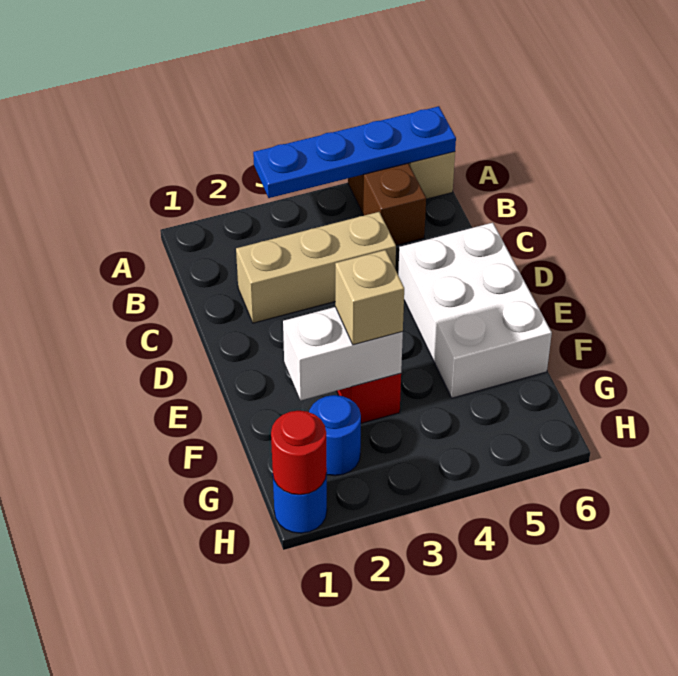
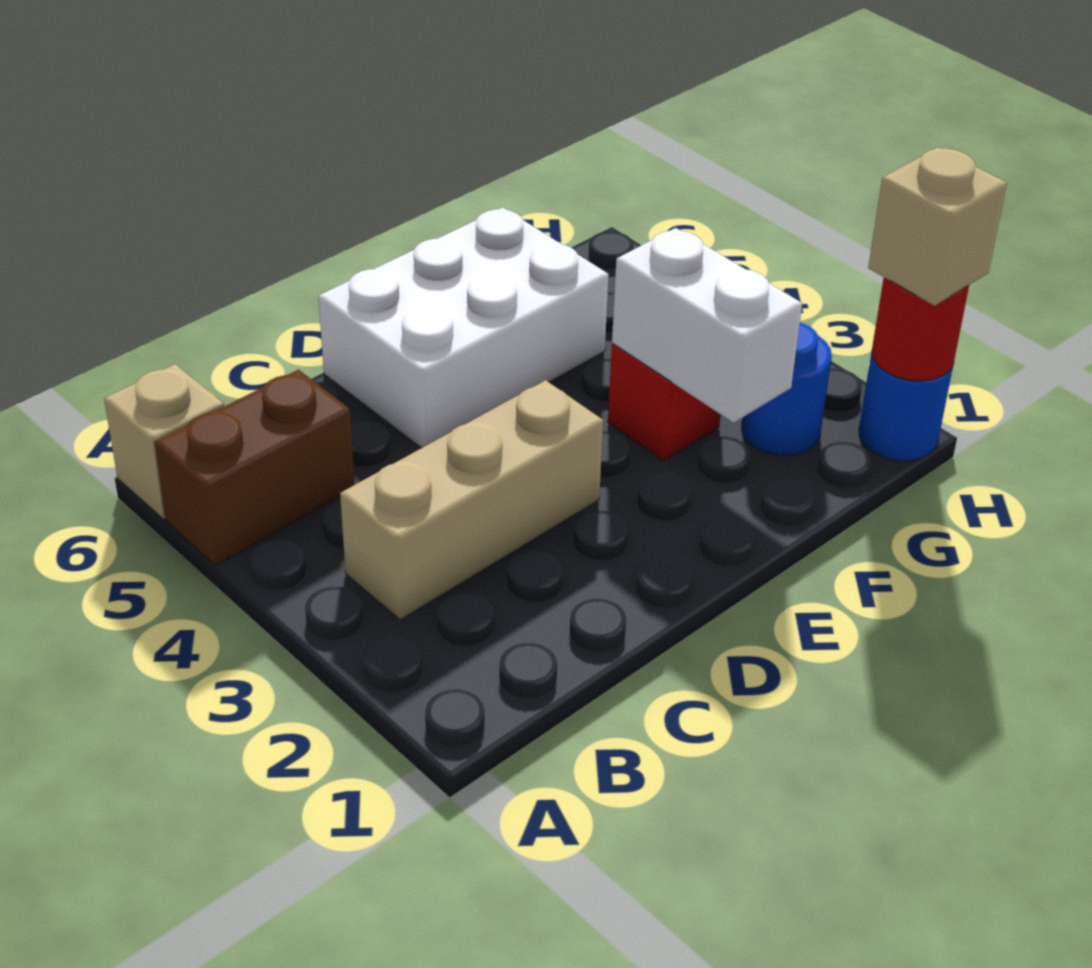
blue plate A3:A6 level 2 -> none
tan brick C2:C4 level 1 -> tan brick B3:D3 level 1
tan brick F3 level 3 -> tan brick H1 level 3

